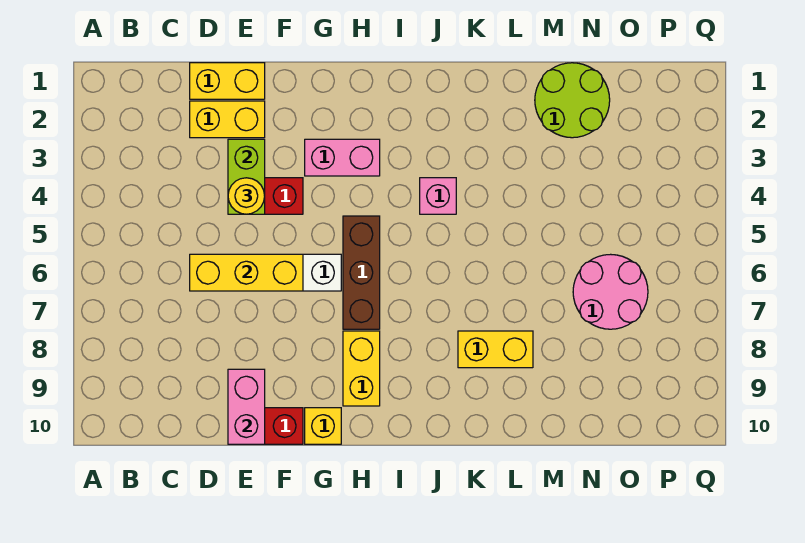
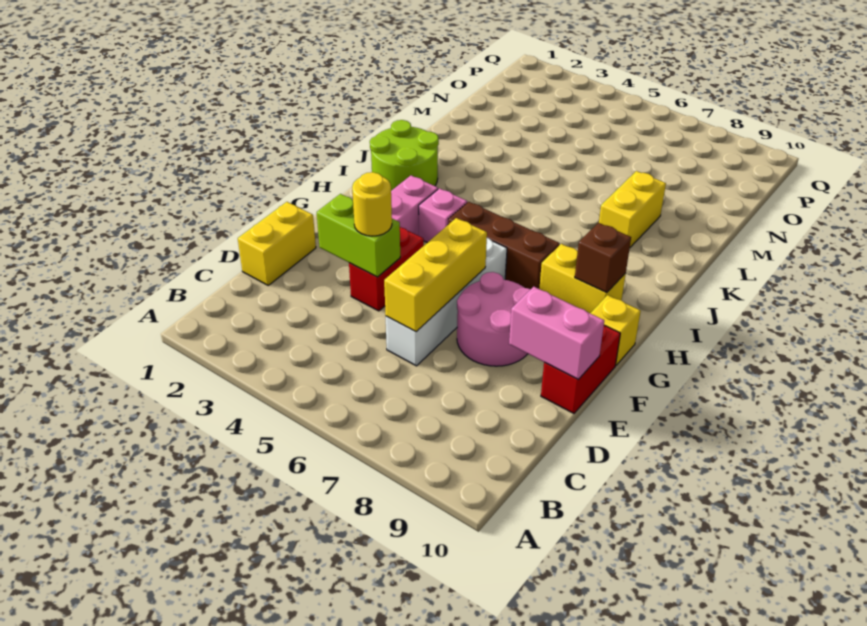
yellow brick D2:E2 level 1 -> none
none -> brown brick H9 level 2
pink brick J4 level 1 -> pink brick H4 level 1
lime round brick M1:N2 level 1 -> lime round brick I1:J2 level 1
pink round brick N6:O7 level 1 -> pink round brick E7:F8 level 1

